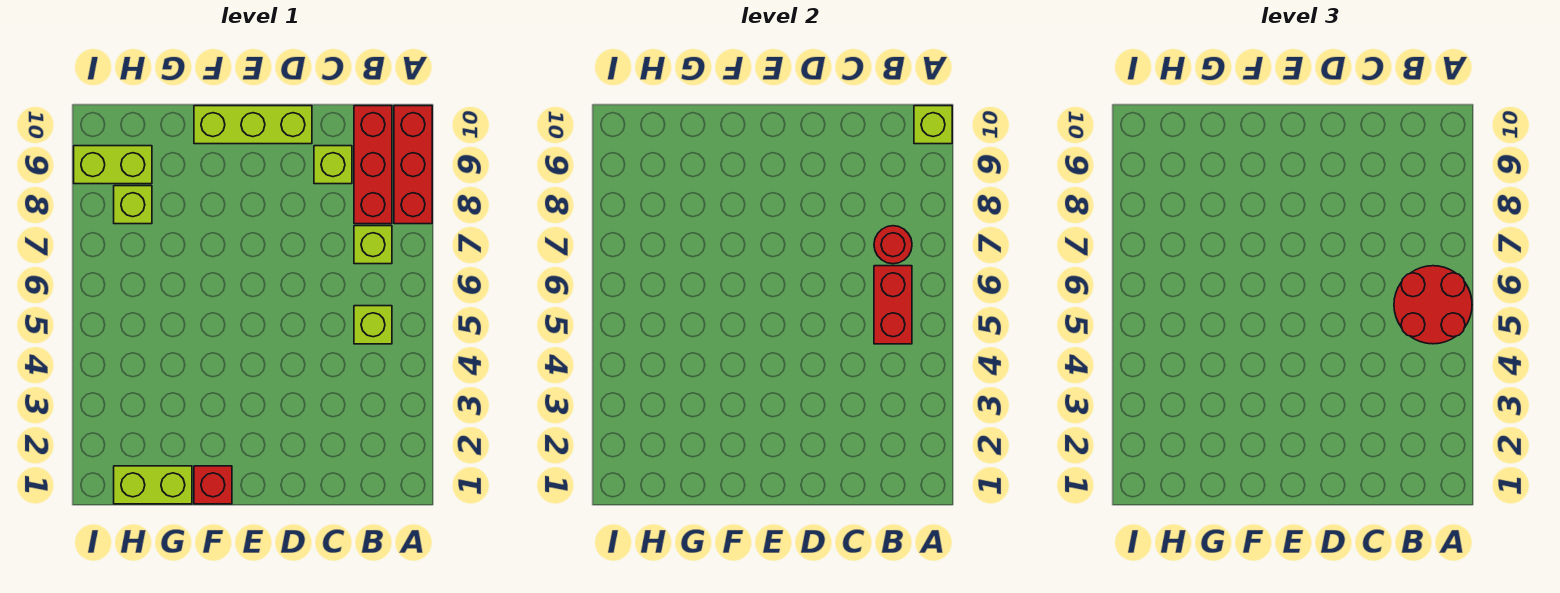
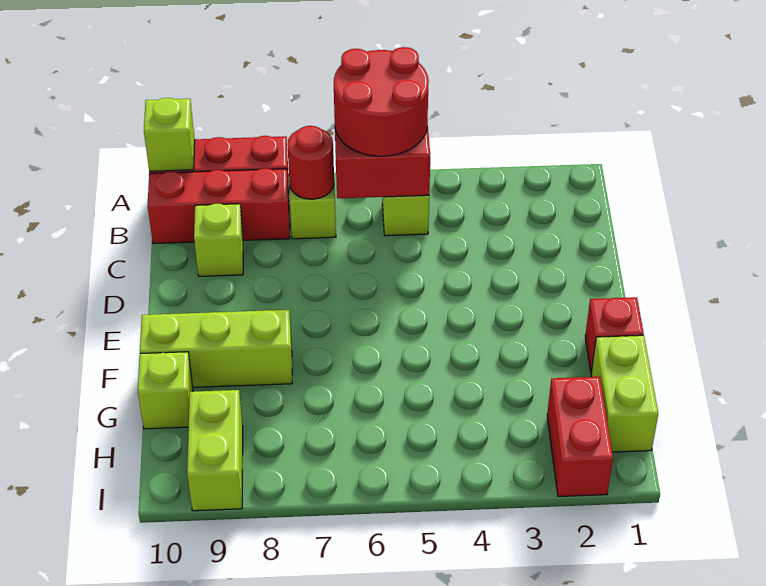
lime brick D10:F10 level 1 -> lime brick F8:F10 level 1
none -> red brick H2:I2 level 1
lime brick H8 level 1 -> lime brick G10 level 1

